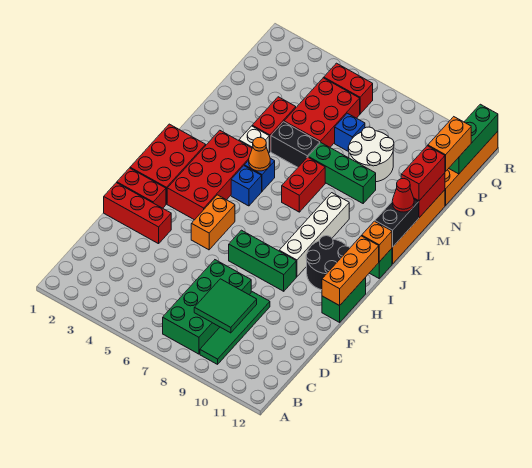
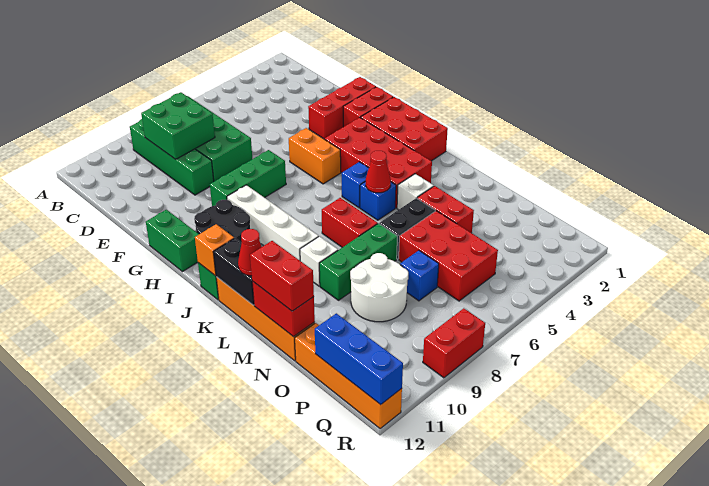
green tile B9:E9 level 1 -> green brick B9:E9 level 1
green tile C8:D9 level 2 -> green brick C8:D9 level 2
orange brick G12:I12 level 2 -> none
orange cone K5 level 2 -> red cone K5 level 2
none -> white brick L9 level 1
orange brick O12:P12 level 3 -> none
green brick P12:R12 level 2 -> blue brick P12:R12 level 2
red brick Q5:Q6 level 1 -> red brick R8:R9 level 1

